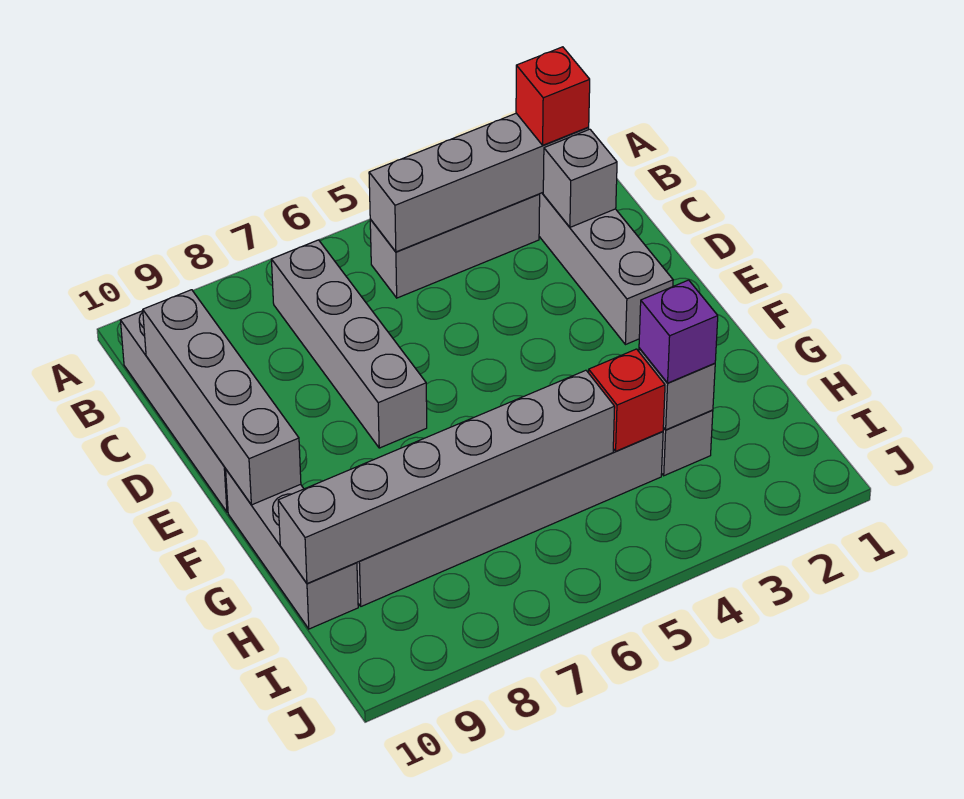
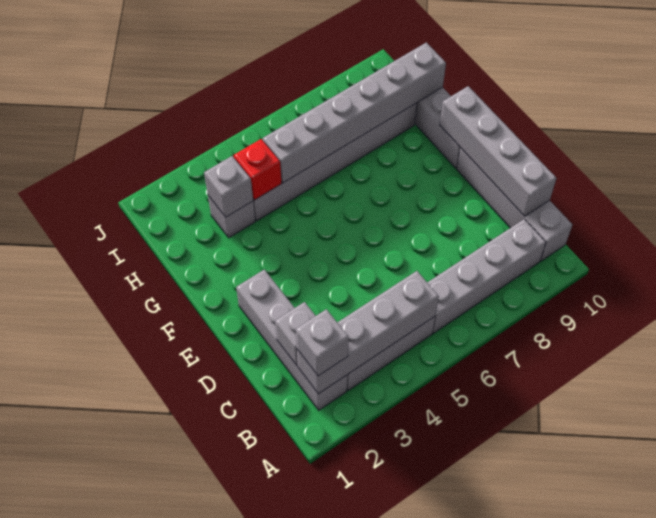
red brick B2 level 3 -> grey brick B2 level 3
grey brick B7:E7 level 1 -> grey brick B6:B9 level 1
purple brick H3 level 3 -> none

